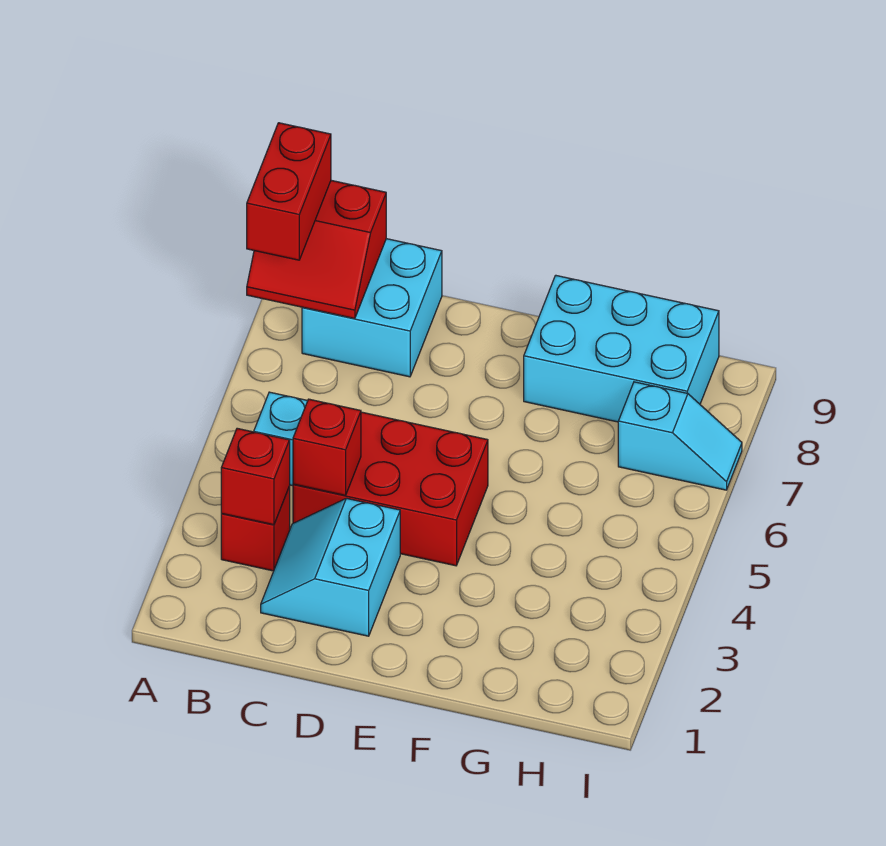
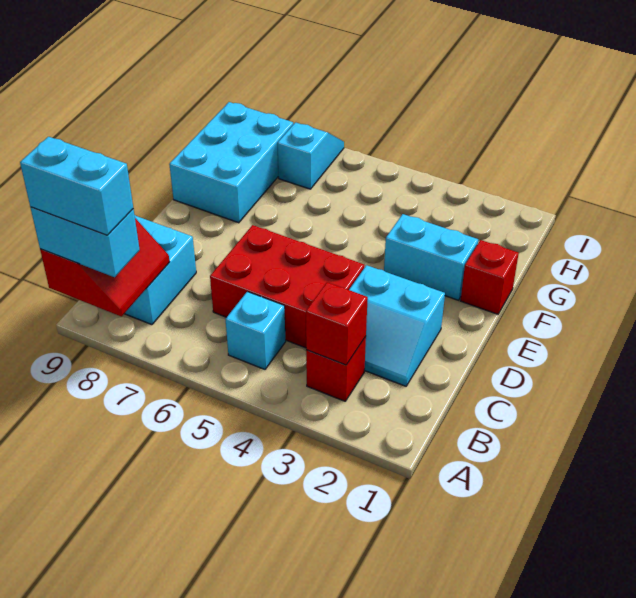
red brick A8:A9 level 3 -> cyan brick A8:A9 level 3
none -> cyan brick A8:A9 level 4
red brick C4:E5 level 1 -> red brick C4:D6 level 1
red brick C4 level 2 -> red brick F1 level 1
none -> cyan brick F2:F3 level 1

